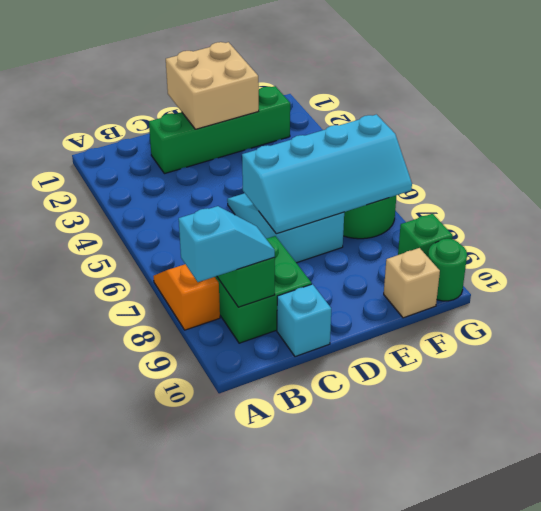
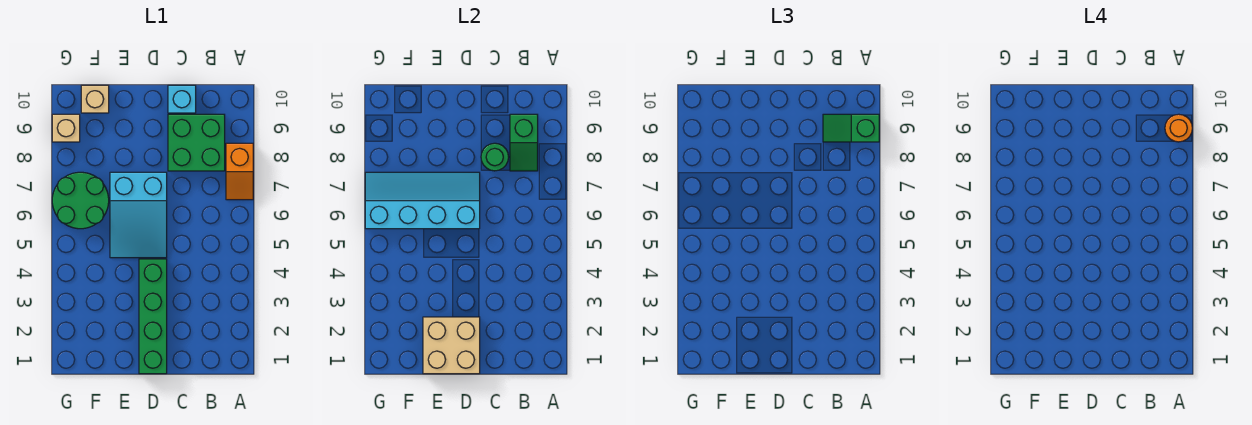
cyan slope A9:B9 level 3 top A -> green slope A9:B9 level 3 top A
none -> orange round brick A9 level 4
green brick C2:F2 level 1 -> green brick D1:D4 level 1
green brick G9 level 1 -> tan brick G9 level 1
green round brick G10 level 1 -> green round brick C8 level 2

